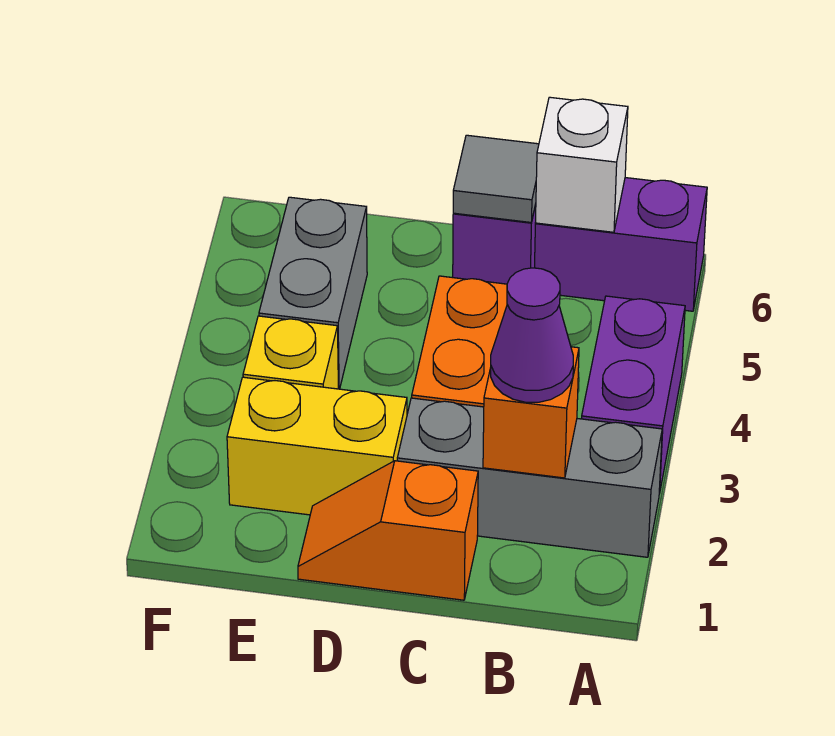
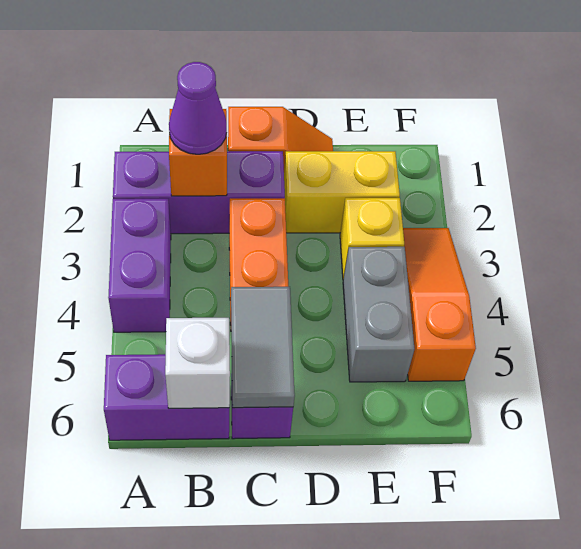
grey brick A2:C2 level 1 -> purple brick A2:C2 level 1
grey tile C6 level 2 -> grey tile C5:C6 level 2
none -> orange slope F3:F5 level 1 top 5

